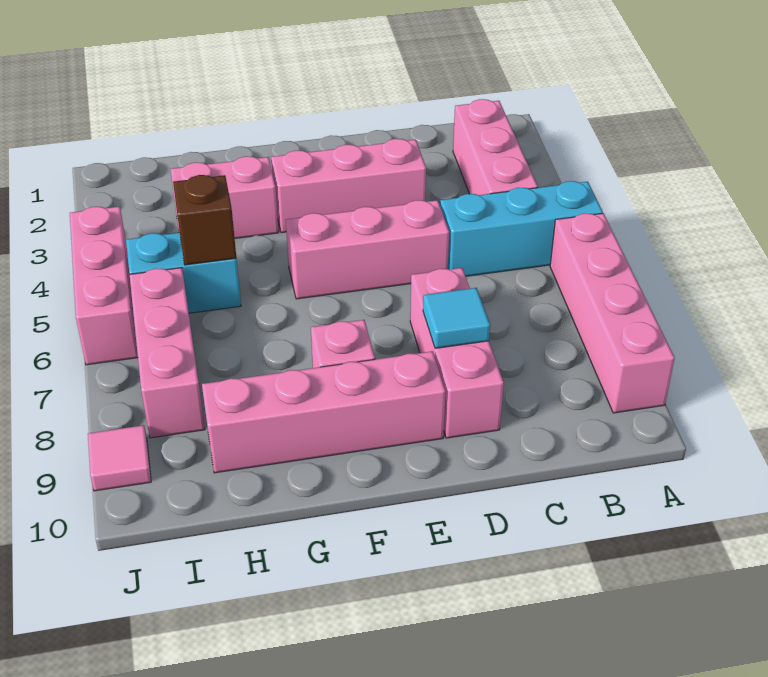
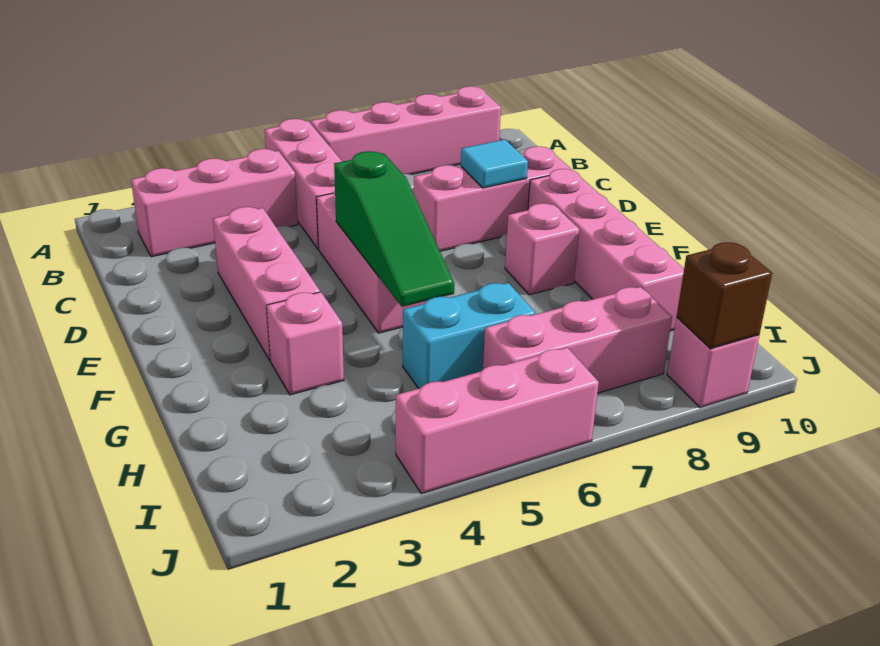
cyan brick A5:C5 level 1 -> pink brick A5:C5 level 1
none -> green slope E5:G5 level 2 top E
pink brick G3:H3 level 1 -> pink brick G3 level 1
cyan brick H5:I5 level 1 -> cyan brick H5:H6 level 1
brown brick H5 level 2 -> brown brick J9 level 2
pink tile J9 level 1 -> pink brick J9 level 1

